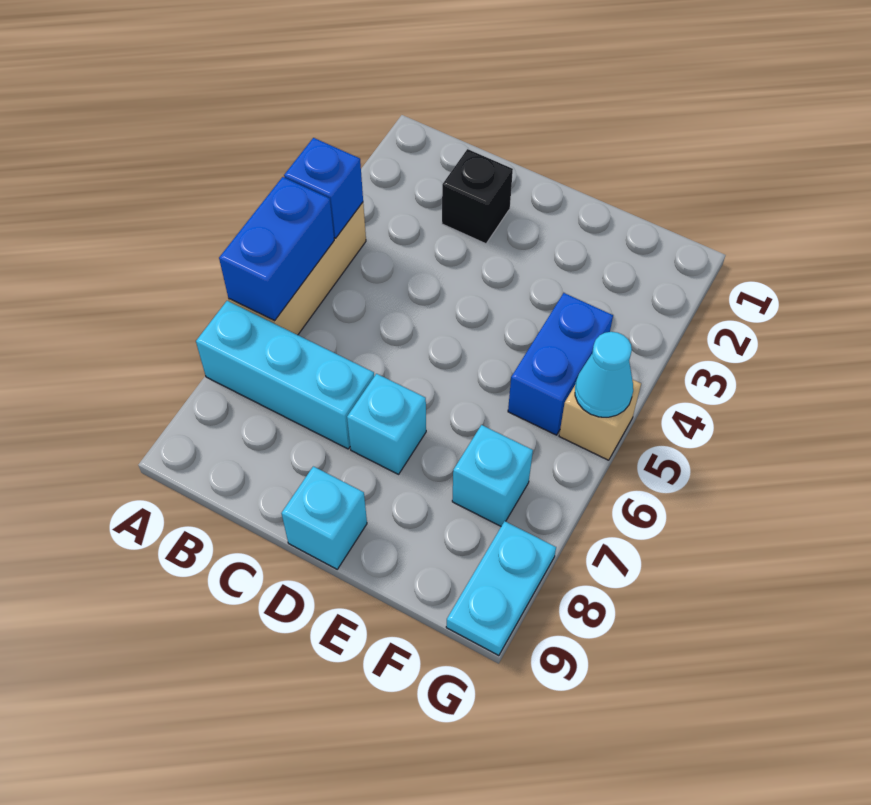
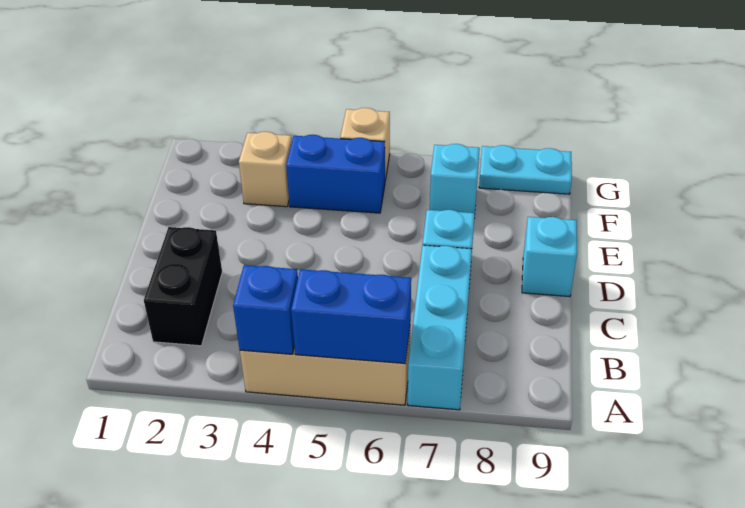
black brick C2 level 1 -> black brick B2:C2 level 1
none -> tan brick F3 level 1
cyan cone G5 level 2 -> none

